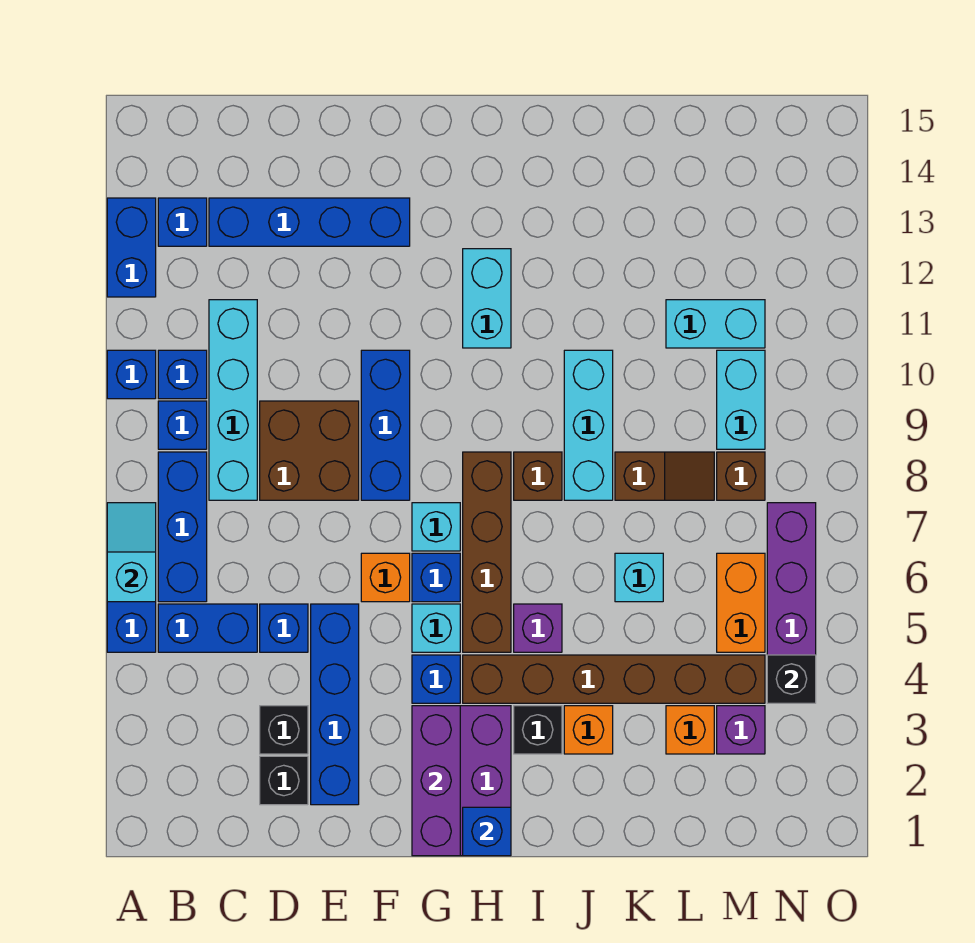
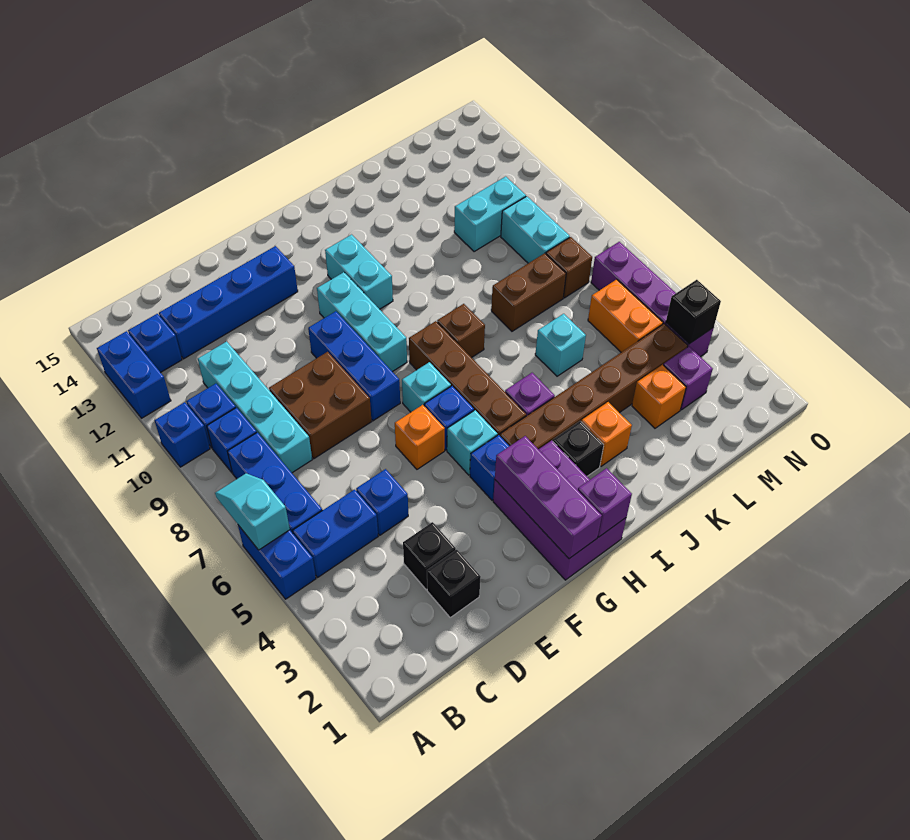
blue brick E2:E5 level 1 -> none
blue brick H1 level 2 -> purple brick H1 level 2
cyan brick J8:J10 level 1 -> cyan brick G9:G11 level 1
brown slope K8:L8 level 1 top K -> brown brick K8:L8 level 1

